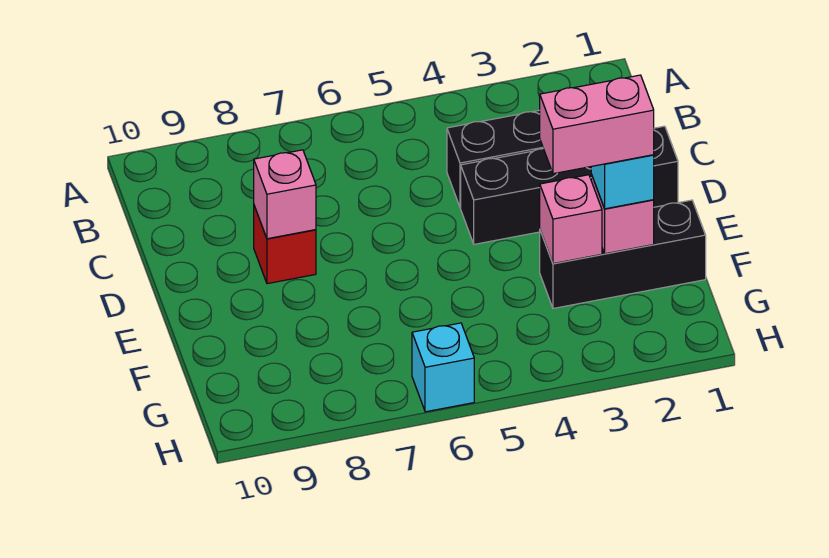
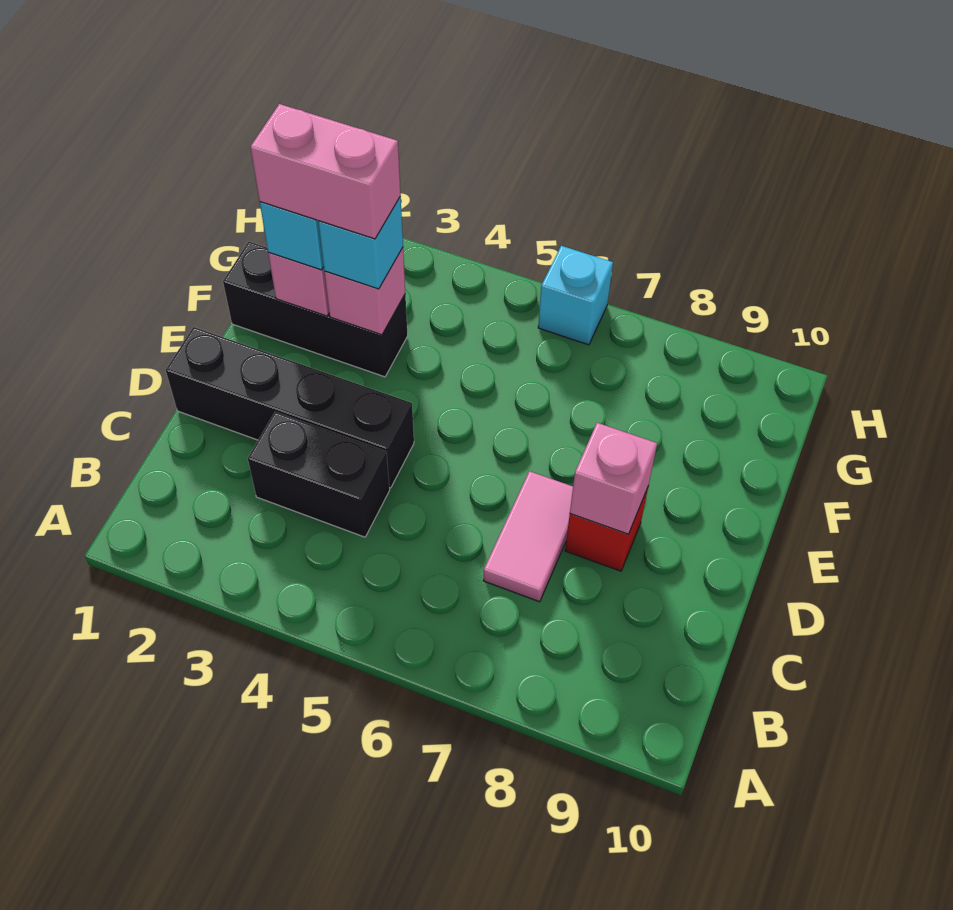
none -> pink tile C7:D7 level 1
none -> cyan brick F3 level 3

